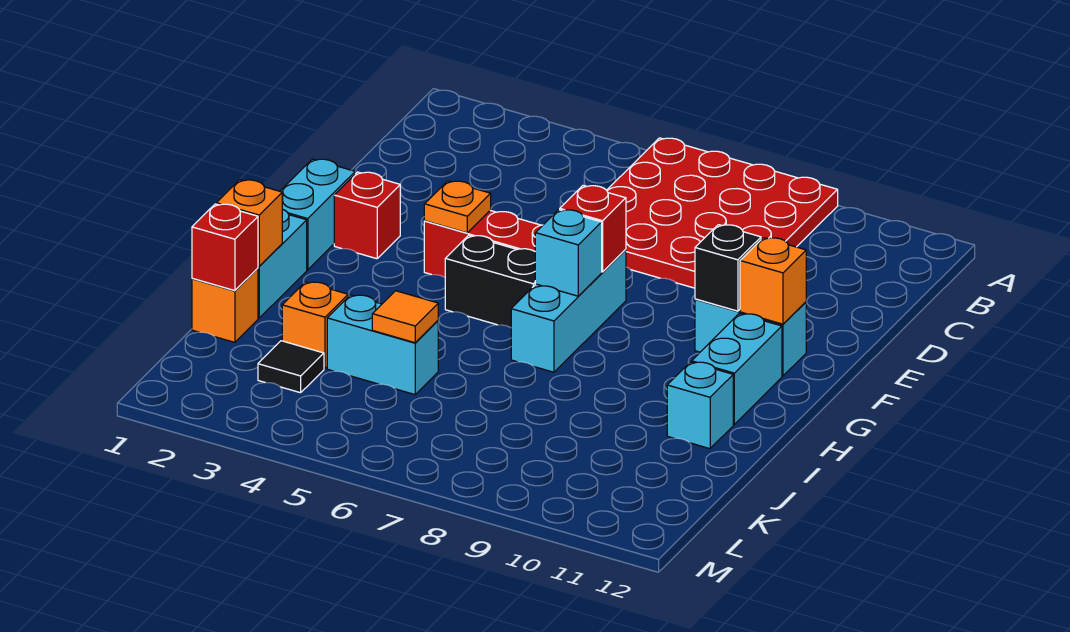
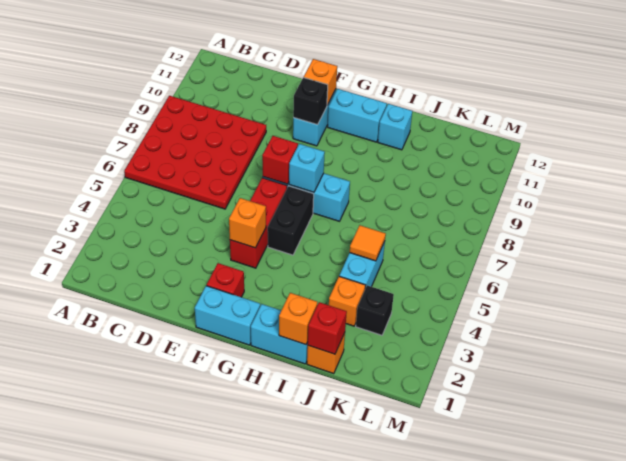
orange plate F4 level 2 -> orange brick F4 level 2
black tile K3 level 1 -> black brick K3 level 1

